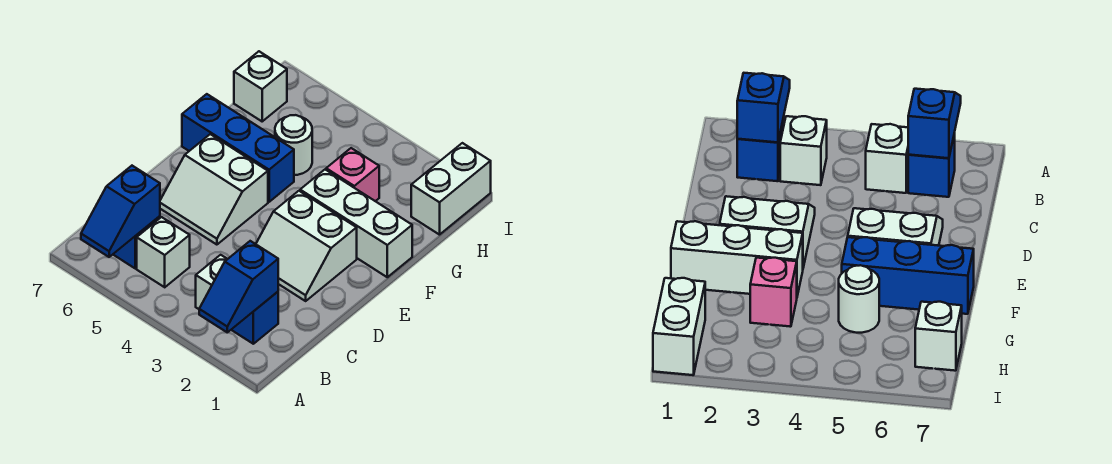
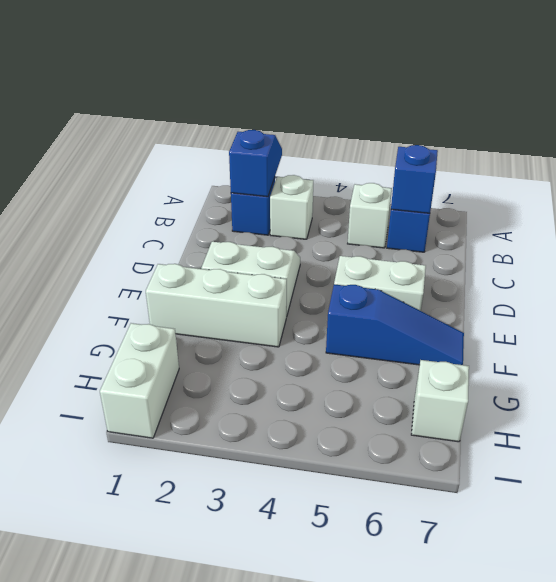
blue brick F5:F7 level 1 -> blue slope F5:F7 level 1 top 5
pink brick G3 level 1 -> none
white round brick G5 level 1 -> none

